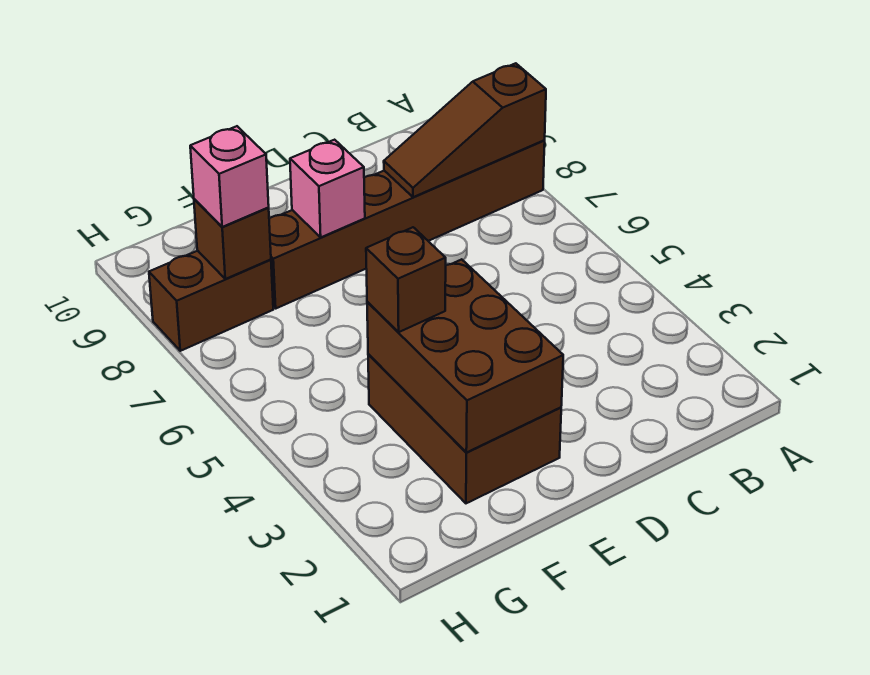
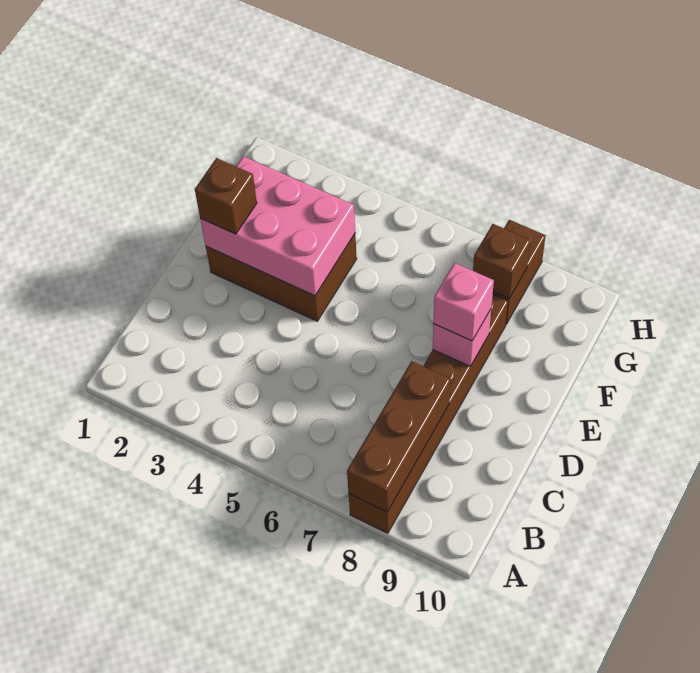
brown slope A8:C8 level 2 top A -> brown brick A8:C8 level 2
brown brick E2:F4 level 2 -> pink brick E2:F4 level 2
brown brick F4 level 3 -> brown brick E2 level 3
pink brick G8 level 3 -> pink brick E8 level 3

